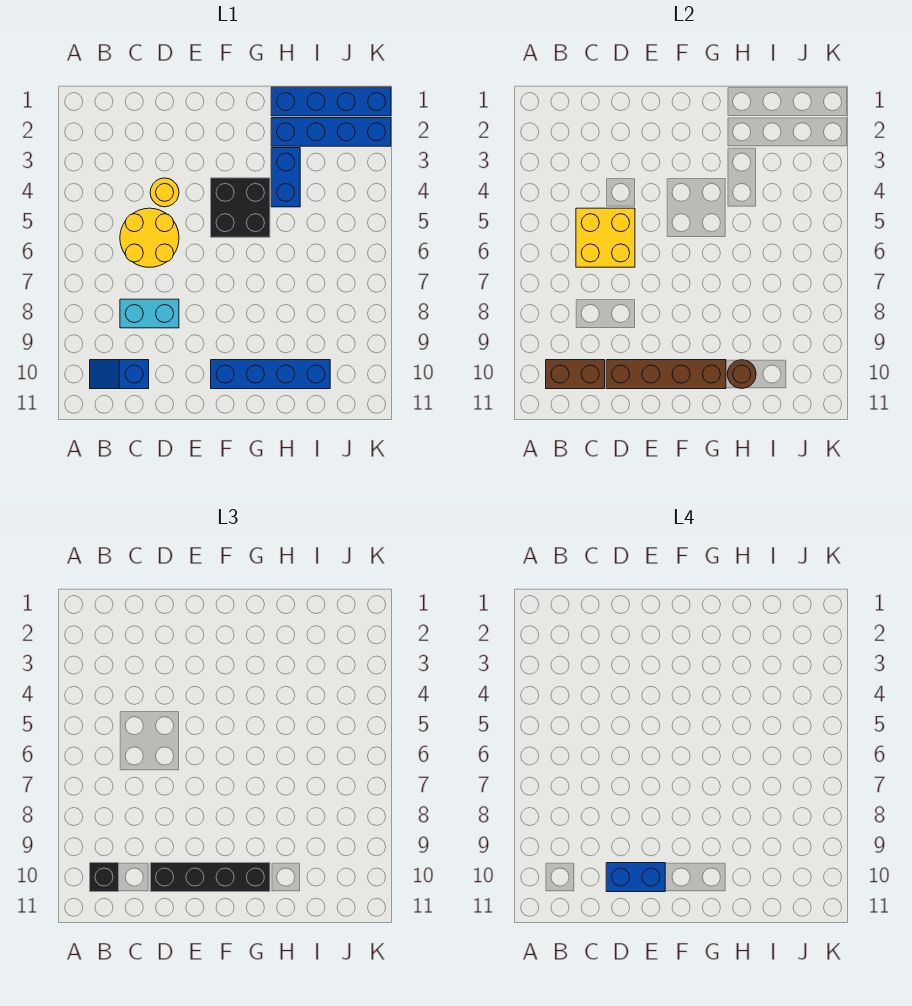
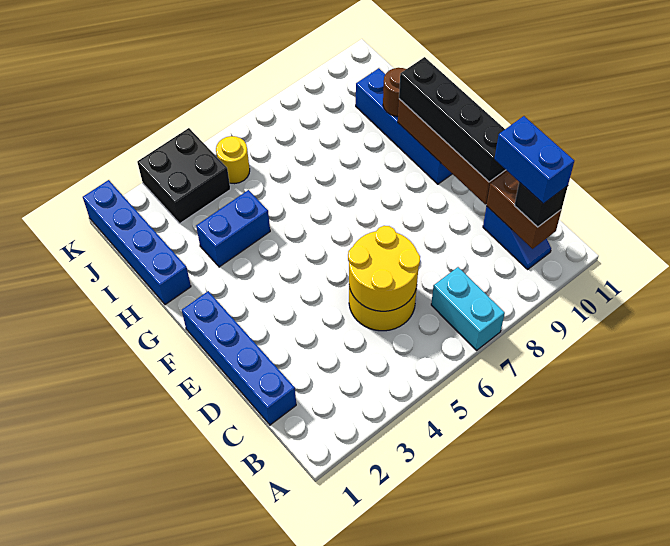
yellow brick C5:D6 level 2 -> yellow round brick C5:D6 level 2
cyan brick C8:D8 level 1 -> cyan brick A7:B7 level 1
yellow round brick D4 level 1 -> yellow round brick J5 level 1
blue brick D10:E10 level 4 -> blue brick B10:C10 level 4
black brick F4:G5 level 1 -> black brick J3:K4 level 1
blue brick H2:K2 level 1 -> blue brick C1:F1 level 1

